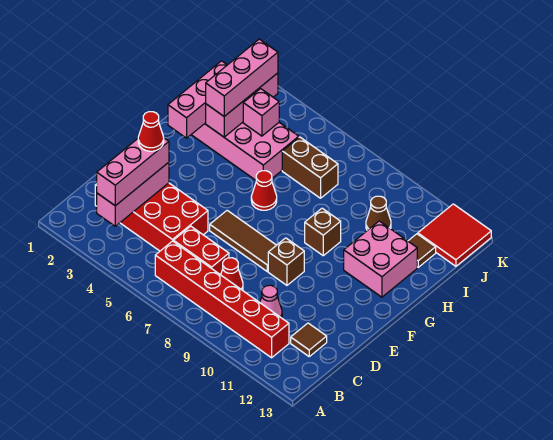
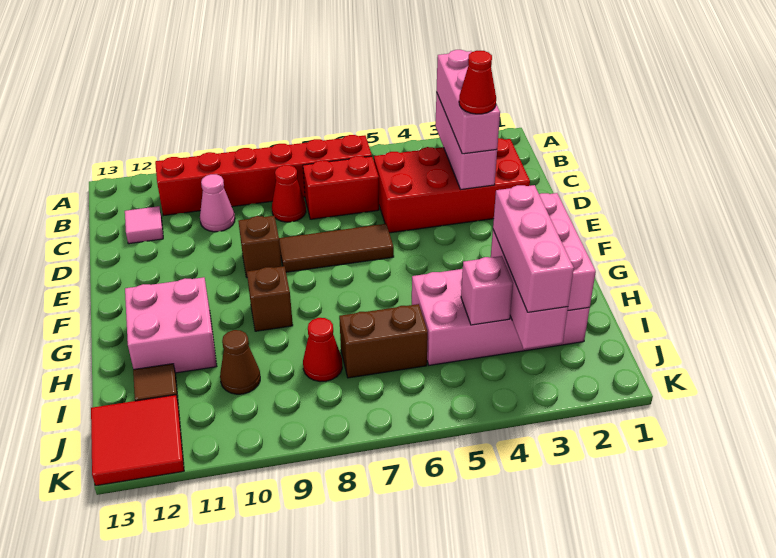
brown tile C12 level 1 -> pink tile C12 level 1
red cone G6 level 1 -> red cone I8 level 1

